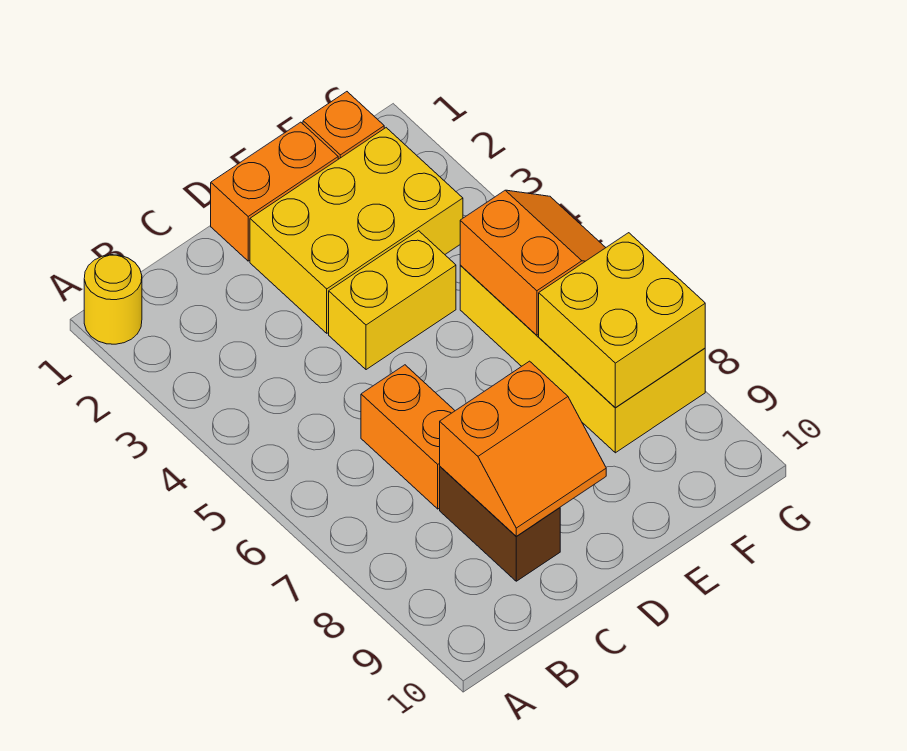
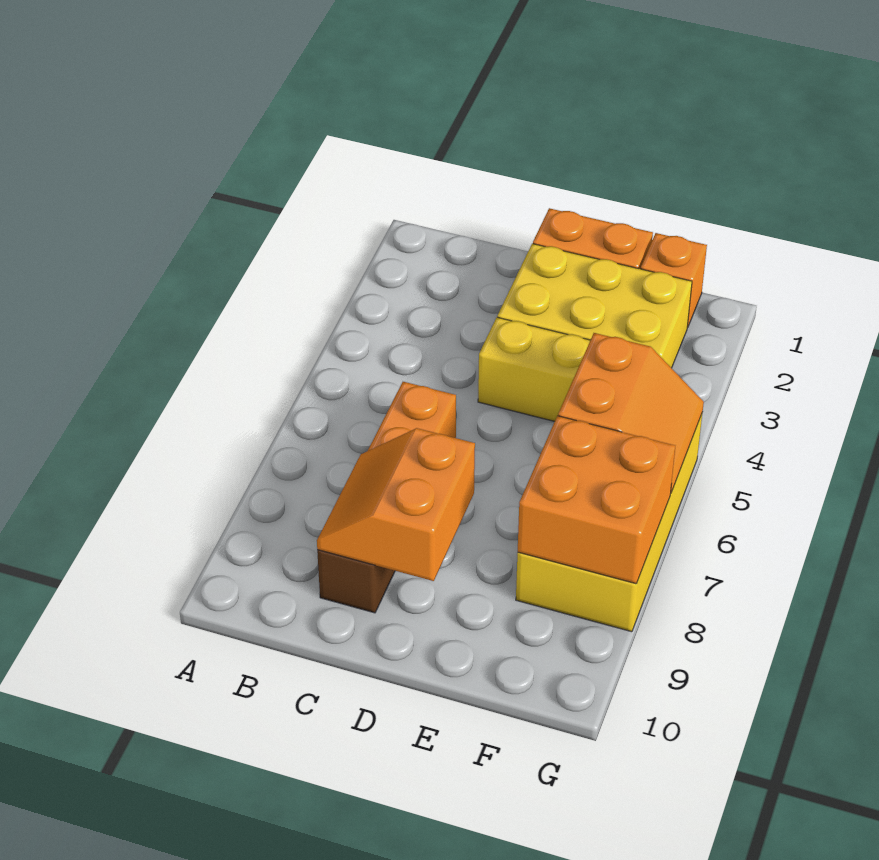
yellow round brick A1 level 1 -> none
orange slope C8:D9 level 2 top 8 -> orange slope C8:D9 level 2 top D
yellow brick F7:G8 level 2 -> orange brick F7:G8 level 2

